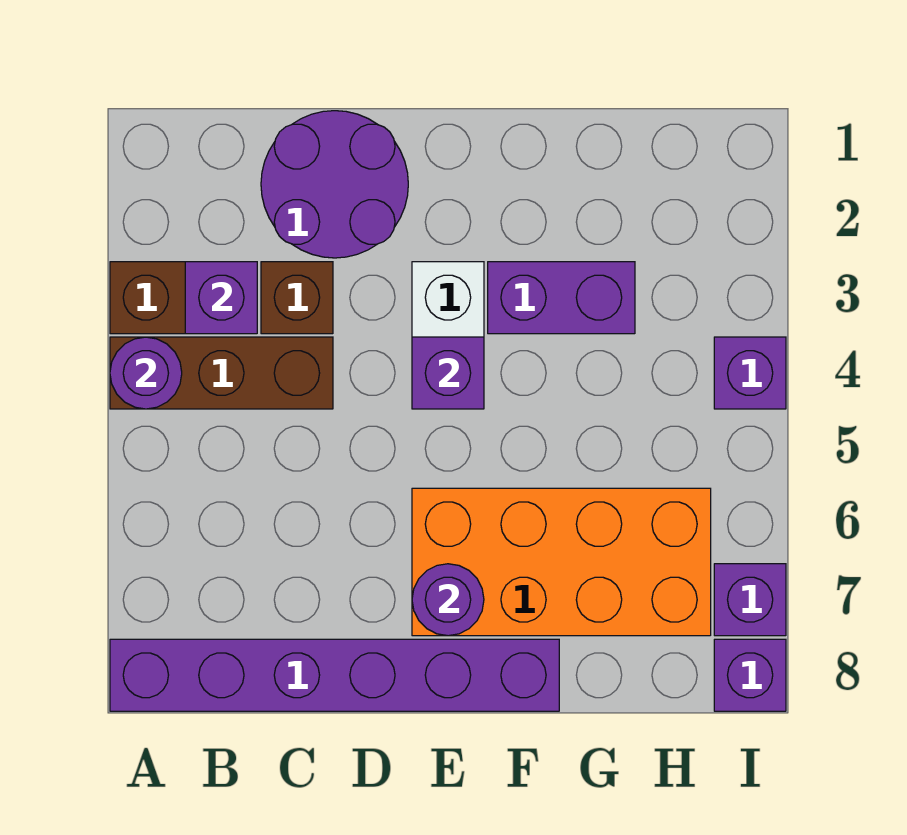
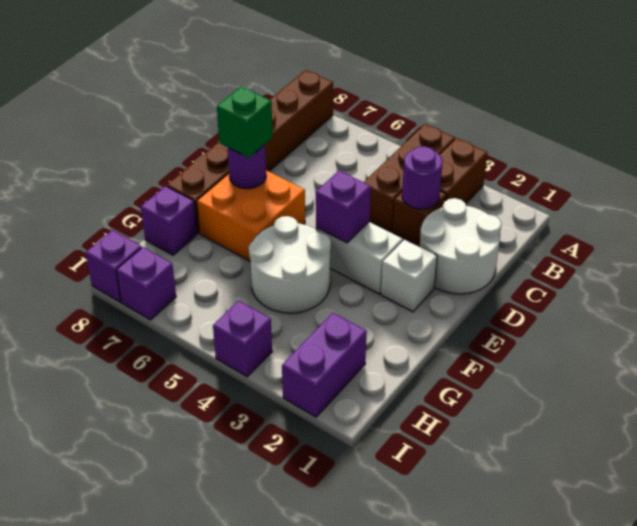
purple round brick A4 level 2 -> purple round brick C3 level 2
purple brick A8:F8 level 1 -> brown brick A8:F8 level 1
purple brick B3 level 2 -> purple brick G8 level 1
purple round brick C1:D2 level 1 -> white round brick C1:D2 level 1
none -> white brick E2 level 1
orange brick E6:H7 level 1 -> orange brick E6:F7 level 1
none -> green brick E7 level 3
purple brick F3:G3 level 1 -> purple brick H2:I2 level 1
none -> white round brick F4:G5 level 1

